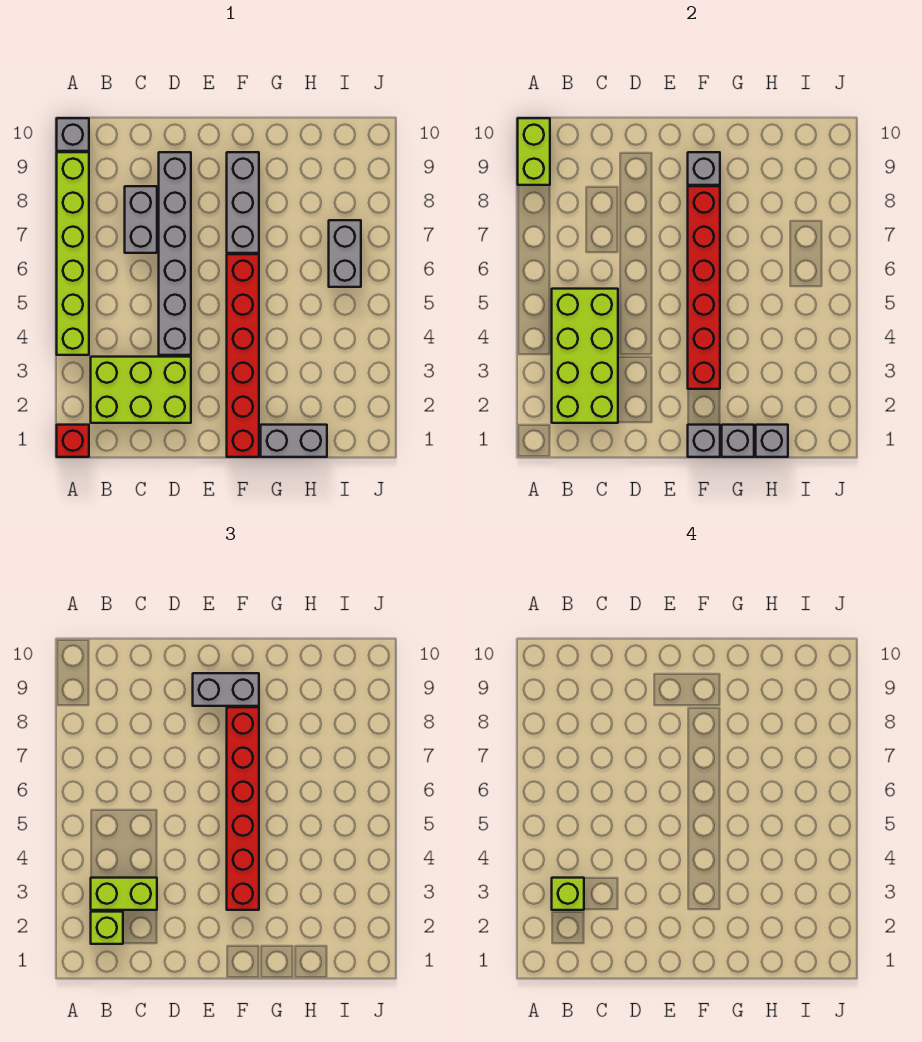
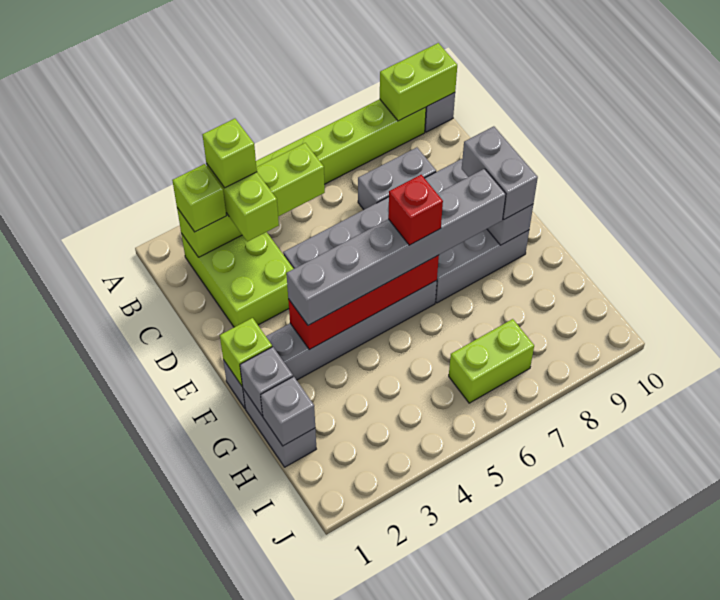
red brick A1 level 1 -> red brick F6 level 4
lime brick B2:C5 level 2 -> lime brick B2:B5 level 2
red brick F1:F6 level 1 -> grey brick F1:F6 level 1
grey brick F1 level 2 -> lime brick F1 level 2
red brick F3:F8 level 2 -> red brick F3:F6 level 2
red brick F3:F8 level 3 -> grey brick F3:F8 level 3
grey brick I6:I7 level 1 -> lime brick I6:I7 level 1

